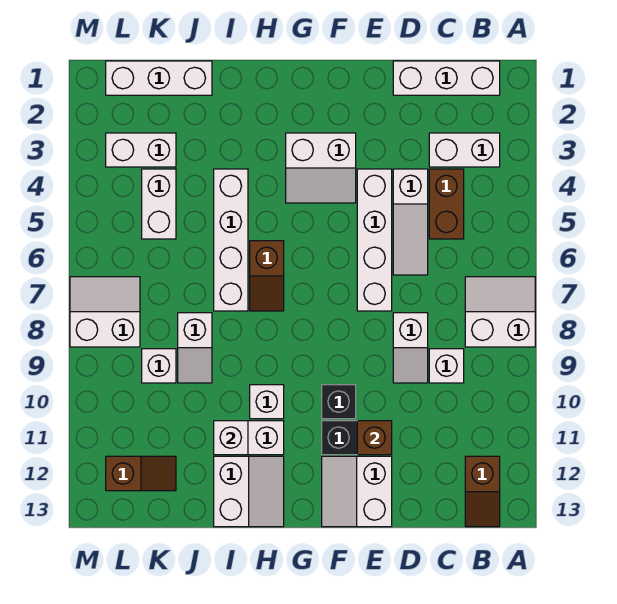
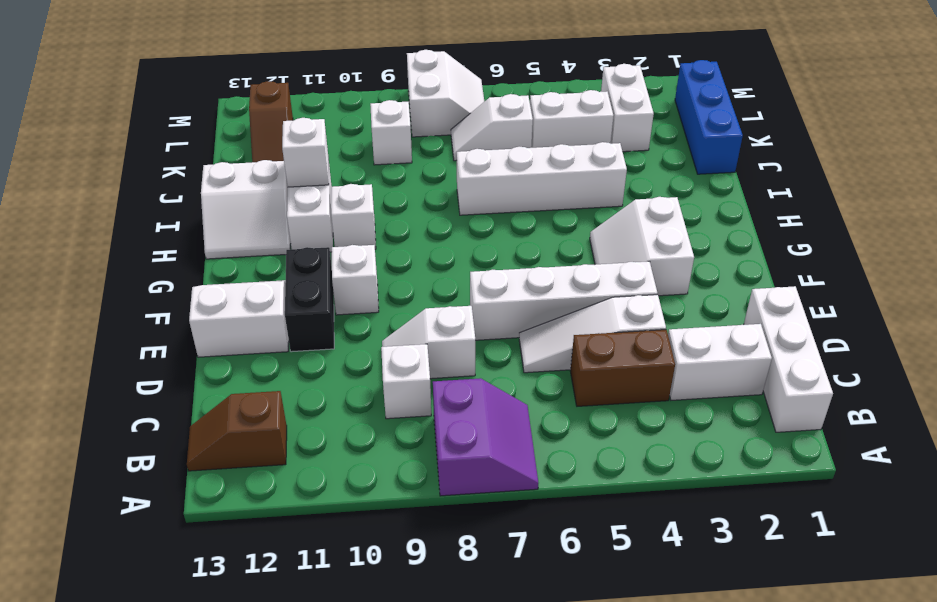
white slope A7:B8 level 1 top 8 -> purple slope A7:B8 level 1 top 8
white brick B3:C3 level 1 -> white brick C2:C3 level 1
brown brick E11 level 2 -> none
black brick F10 level 1 -> white brick F10 level 1
brown slope H6:H7 level 1 top 6 -> none
white brick J1:L1 level 1 -> blue brick J1:L1 level 1
white slope J8:J9 level 1 top 8 -> white slope K6:K7 level 1 top 6

